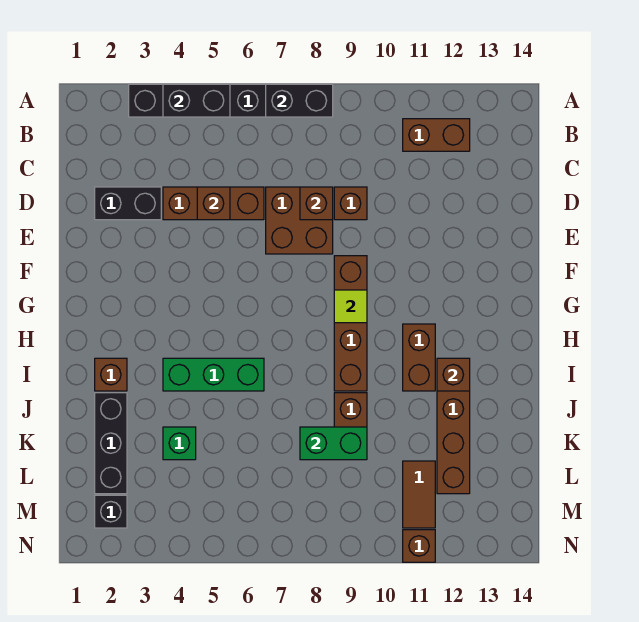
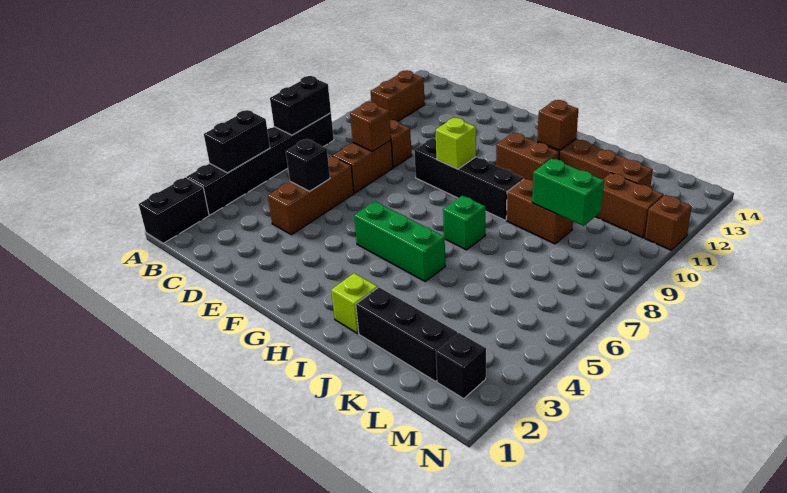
black brick D2:D3 level 1 -> black brick A1:A2 level 1
brown brick D5 level 2 -> black brick D5 level 2
brown brick D7:E8 level 1 -> brown brick D7:D8 level 1
brown brick F9:I9 level 1 -> black brick F9:I9 level 1
lime tile G9 level 2 -> lime brick G9 level 2
brown brick I2 level 1 -> lime brick I2 level 1
green brick I4:I6 level 1 -> green brick G5:I5 level 1
green brick K4 level 1 -> green brick I7 level 1
green brick K8:K9 level 2 -> green brick K9:L9 level 2
brown tile L11:M11 level 1 -> brown brick L11:M11 level 1

